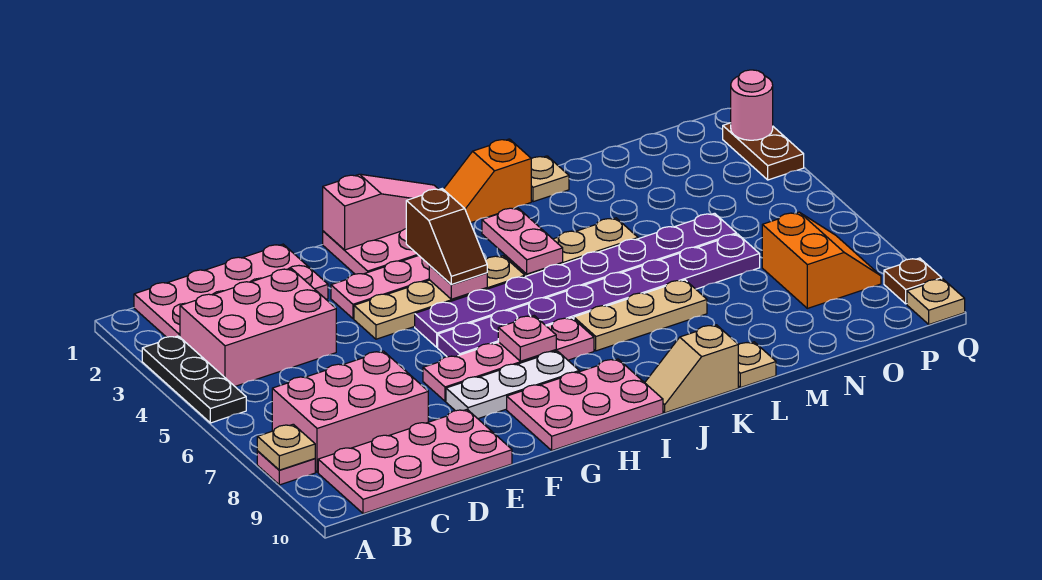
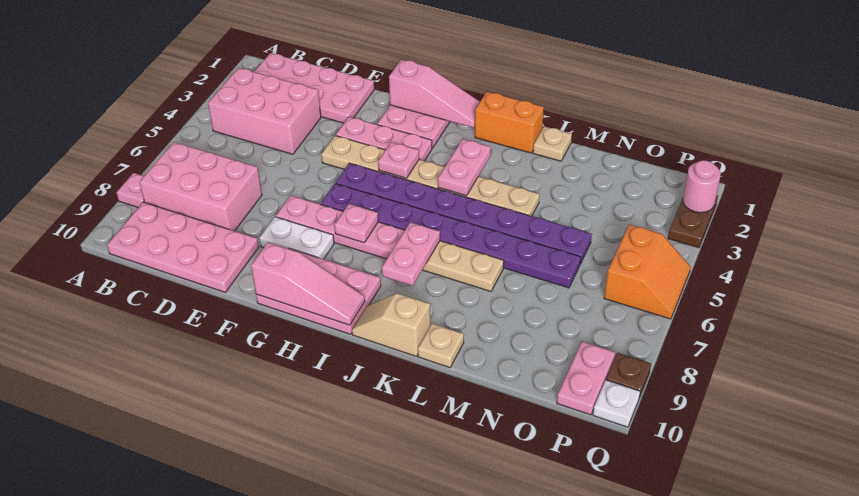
black plate A3:A5 level 1 -> none
tan plate A8 level 2 -> none
white plate F8:H8 level 1 -> white plate F8:G8 level 1
none -> pink slope G10:I10 level 2 top G
brown slope H3:H4 level 3 top 3 -> none
orange slope J1:K1 level 1 top K -> orange brick J1:K1 level 1
none -> pink plate J7:J8 level 2
orange slope O7:P8 level 1 top O -> orange slope P5:Q6 level 1 top P
none -> pink plate P9:P10 level 1
tan plate Q10 level 1 -> white plate Q10 level 1

